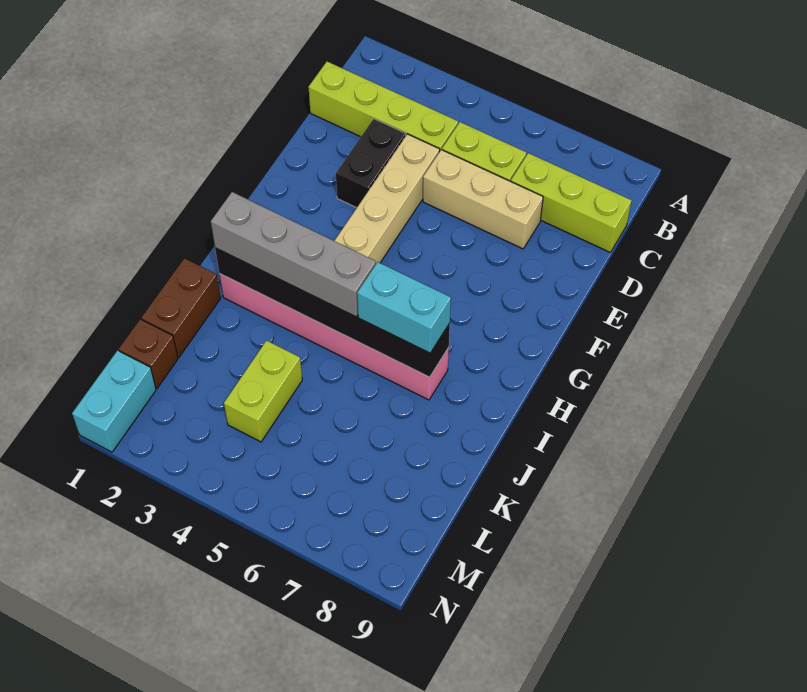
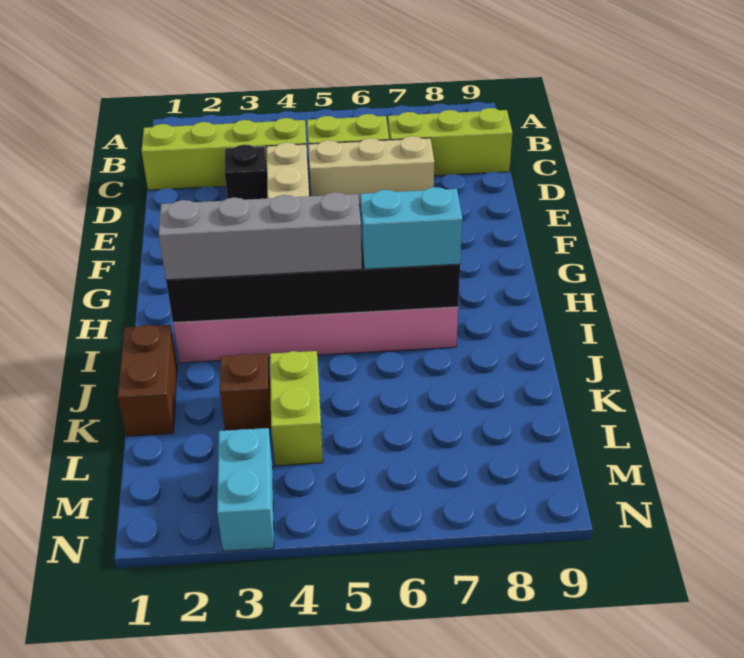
black brick D3:E3 level 1 -> black brick D3 level 1
brown brick L1 level 1 -> brown brick K3 level 1
cyan brick M1:N1 level 1 -> cyan brick M3:N3 level 1

